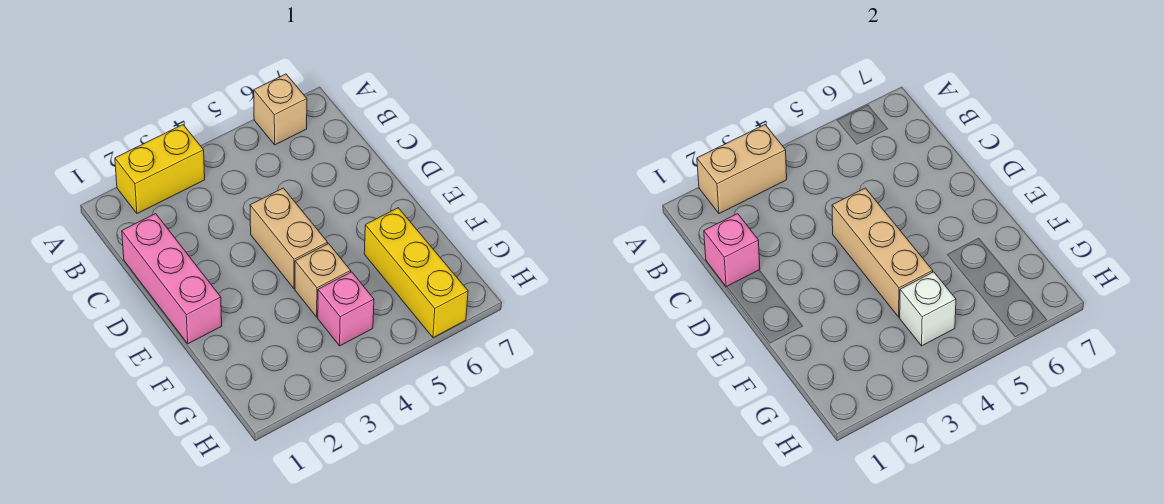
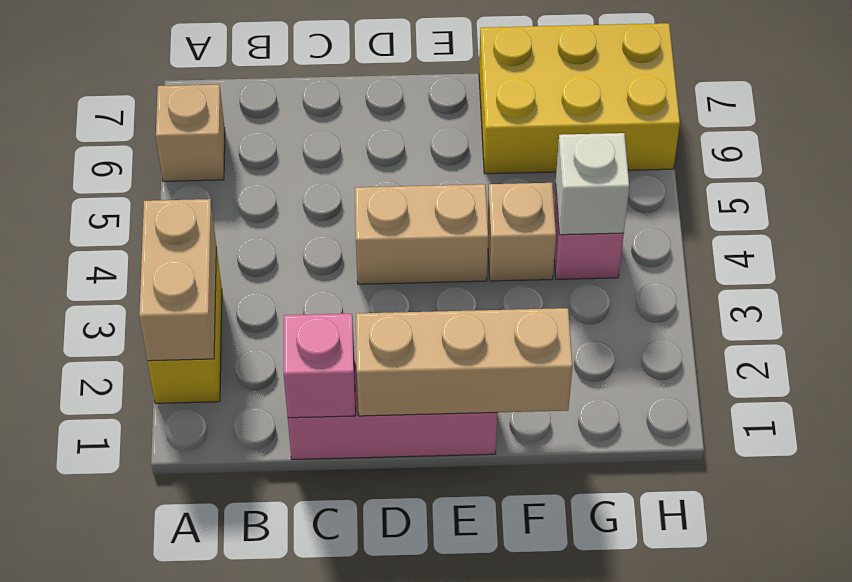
tan brick D4:F4 level 2 -> tan brick D1:F1 level 2
yellow brick F6:H6 level 1 -> yellow brick F6:H7 level 1

